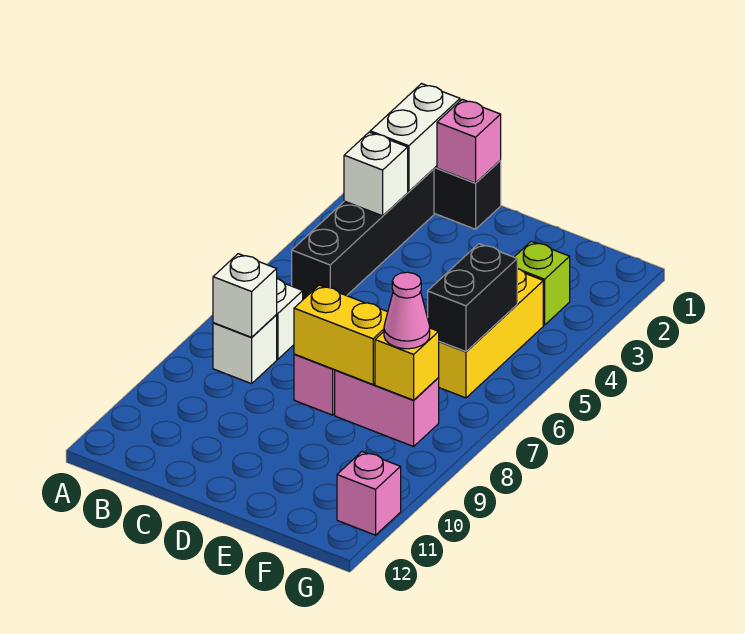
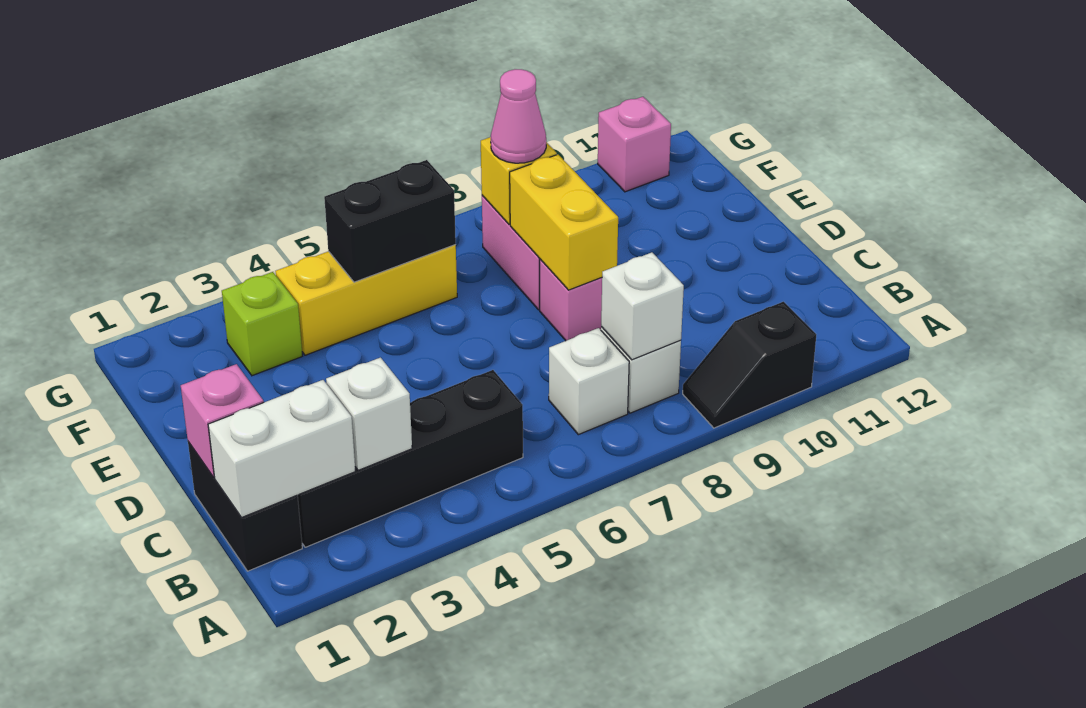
none -> black slope A9:A10 level 1 top 10

